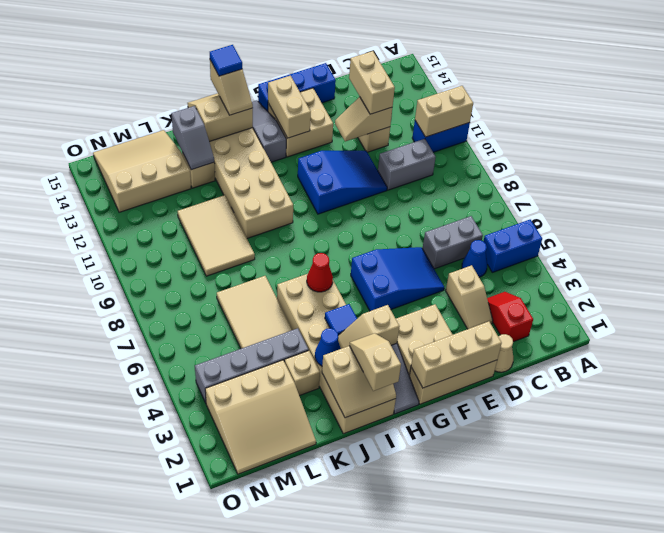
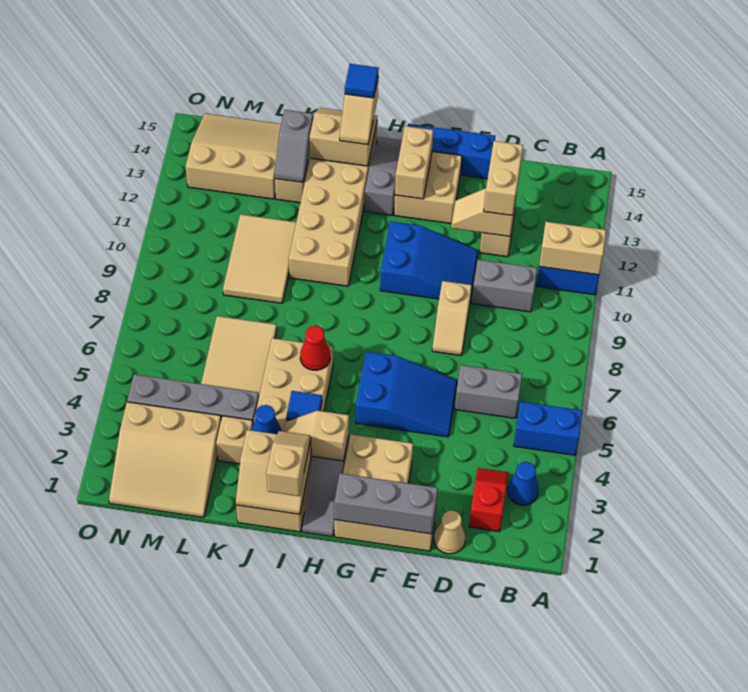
blue cone C5 level 1 -> blue cone B3 level 1
tan slope D3:D4 level 1 top 4 -> tan slope E8:E9 level 1 top 9
tan brick E1:G1 level 2 -> grey brick E1:G1 level 2

